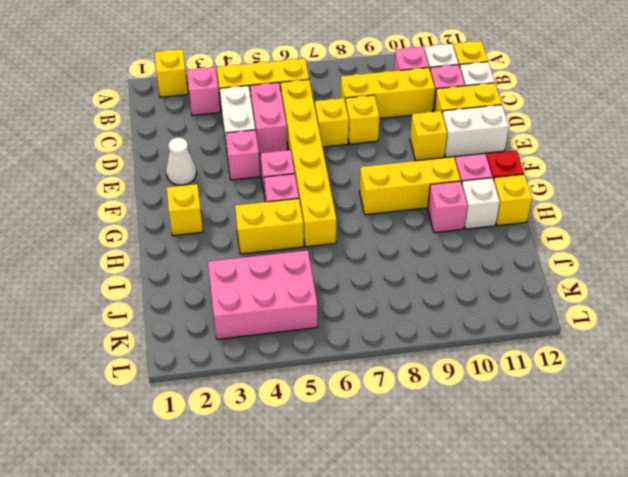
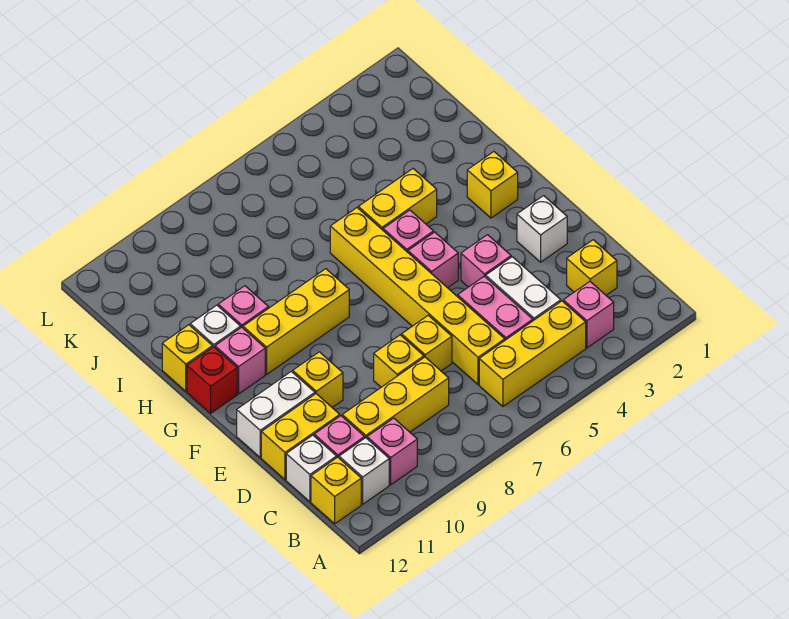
yellow brick A2 level 1 -> yellow brick C2 level 1
white cone E2 level 1 -> white brick E2 level 1
pink brick J3:K5 level 1 -> none

